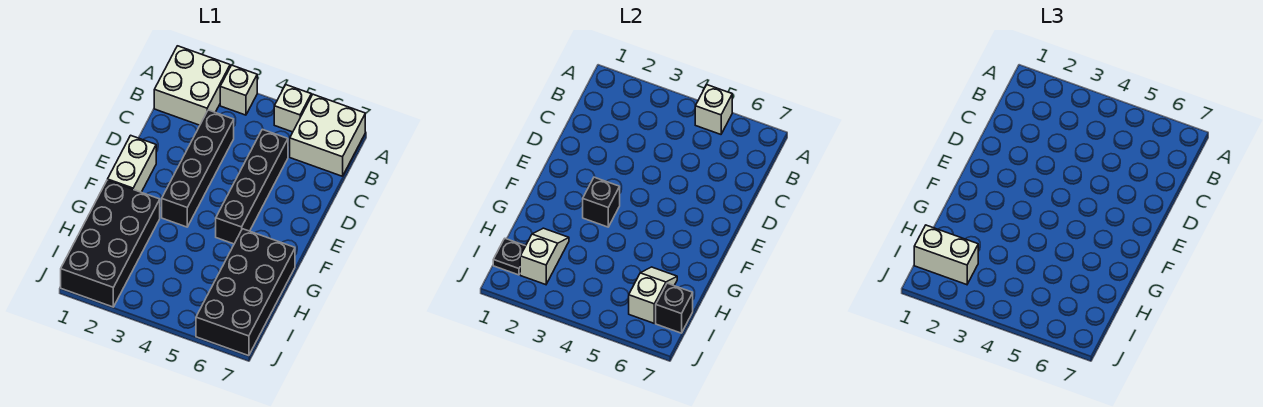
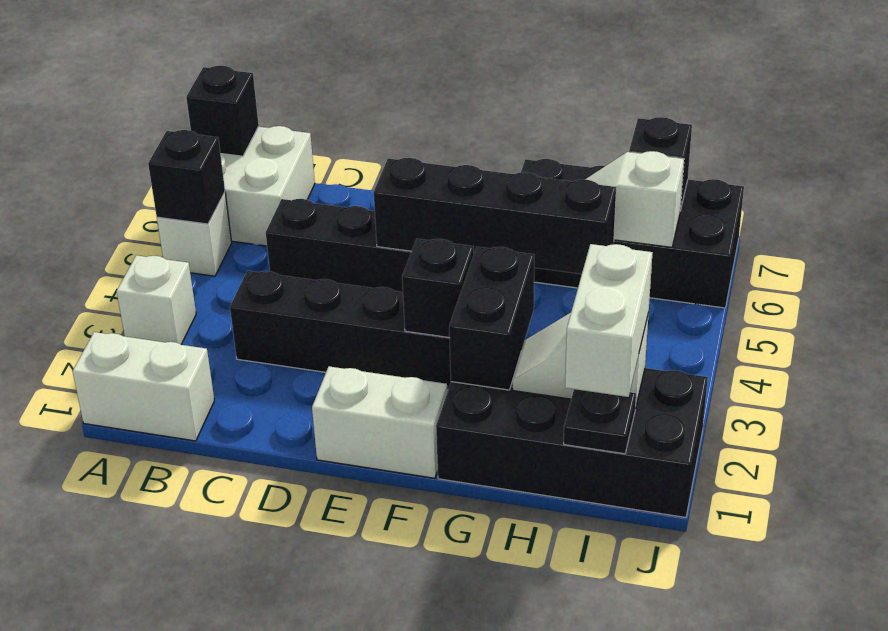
white brick A1:B2 level 1 -> white brick A1:B1 level 1
white brick A5 level 2 -> black brick A5 level 2
none -> black brick A7 level 2
none -> black brick E5:H5 level 2
none -> black brick G2:G3 level 2

